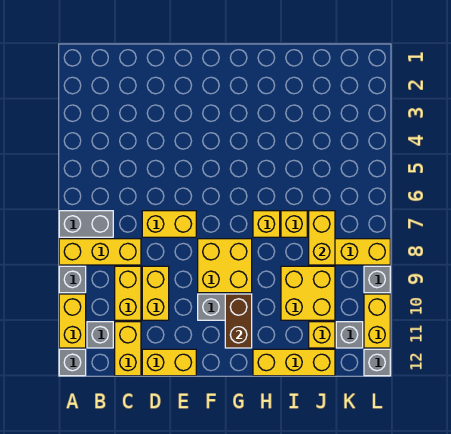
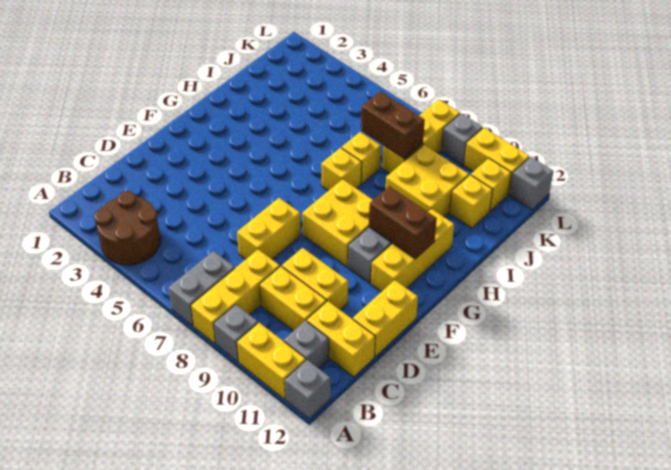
none -> brown round brick A3:B4 level 1
yellow brick H12:J12 level 1 -> yellow brick F11:H11 level 1
yellow brick J7:J8 level 2 -> brown brick J7:J8 level 2
grey brick K11 level 1 -> yellow brick K11 level 1

